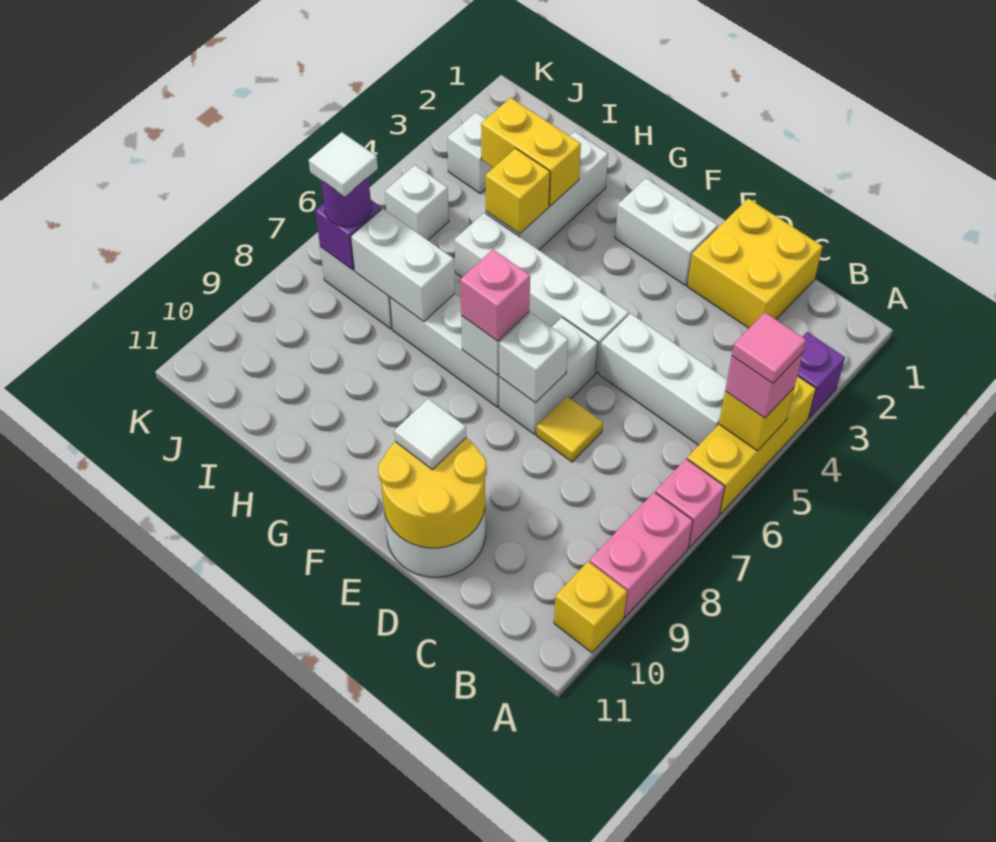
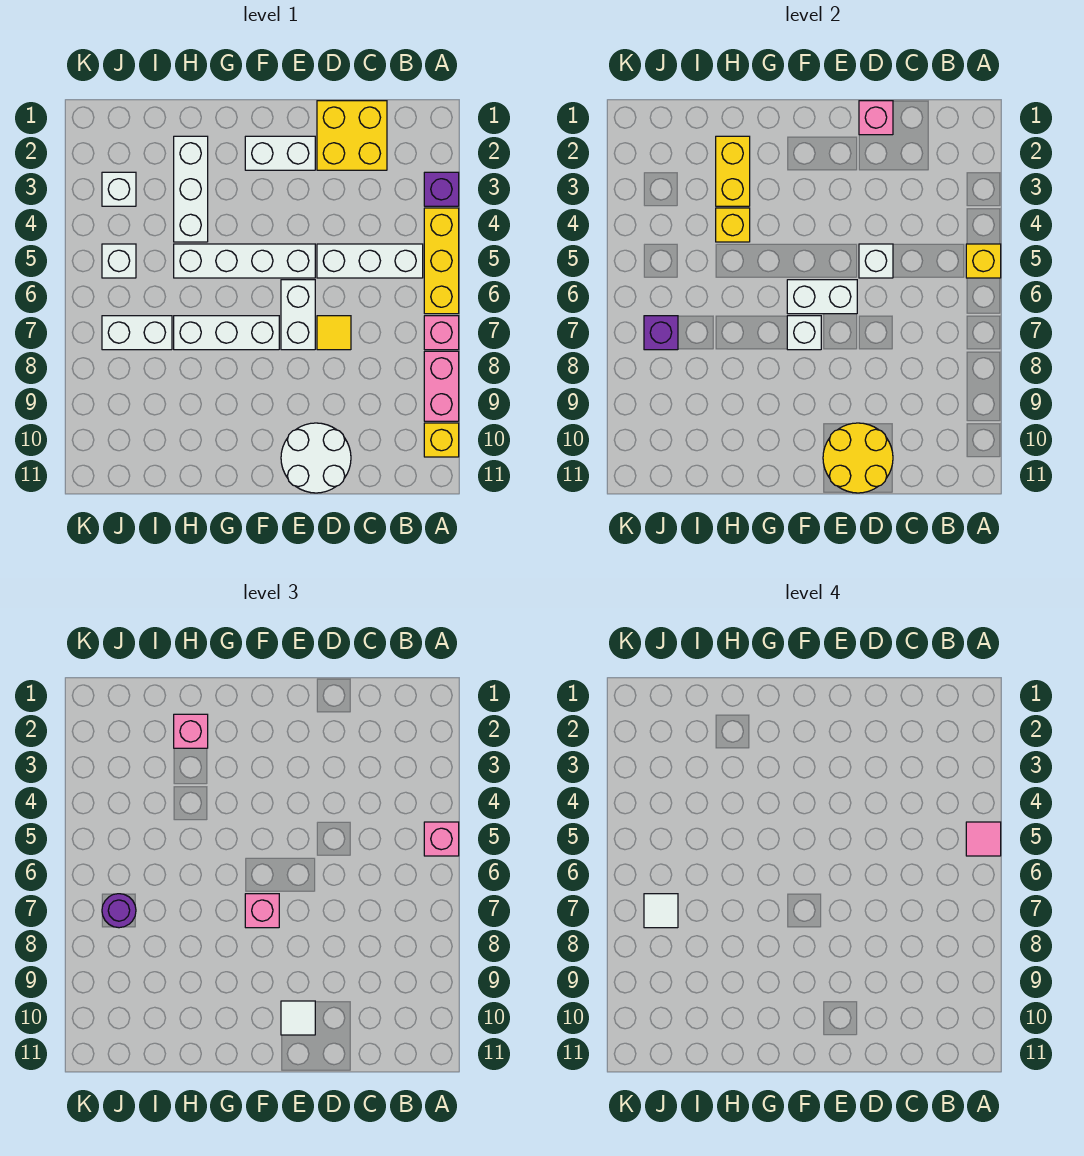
none -> pink brick D1 level 2
white brick E7 level 2 -> white brick D5 level 2
none -> pink brick H2 level 3
yellow brick H3:I3 level 2 -> yellow brick H2:H3 level 2
white brick H7:I7 level 2 -> white brick E6:F6 level 2

